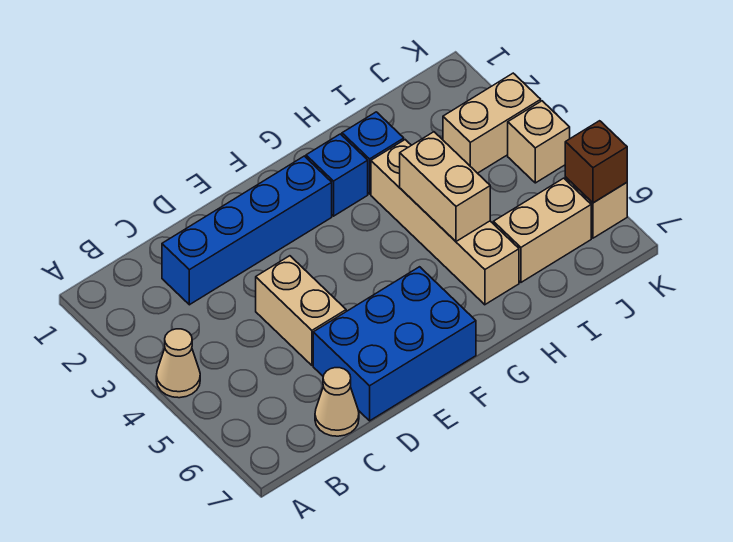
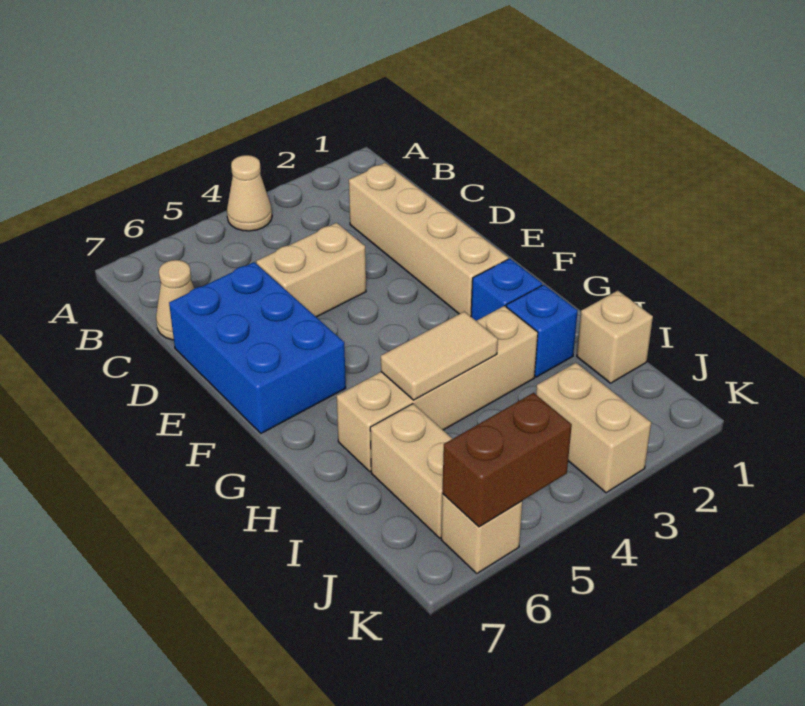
blue brick C2:F2 level 1 -> tan brick C2:F2 level 1
tan brick H4:H5 level 2 -> tan tile H4:H5 level 2
tan brick K4 level 1 -> tan brick I1 level 1
brown brick K6 level 2 -> brown brick K5:K6 level 2

